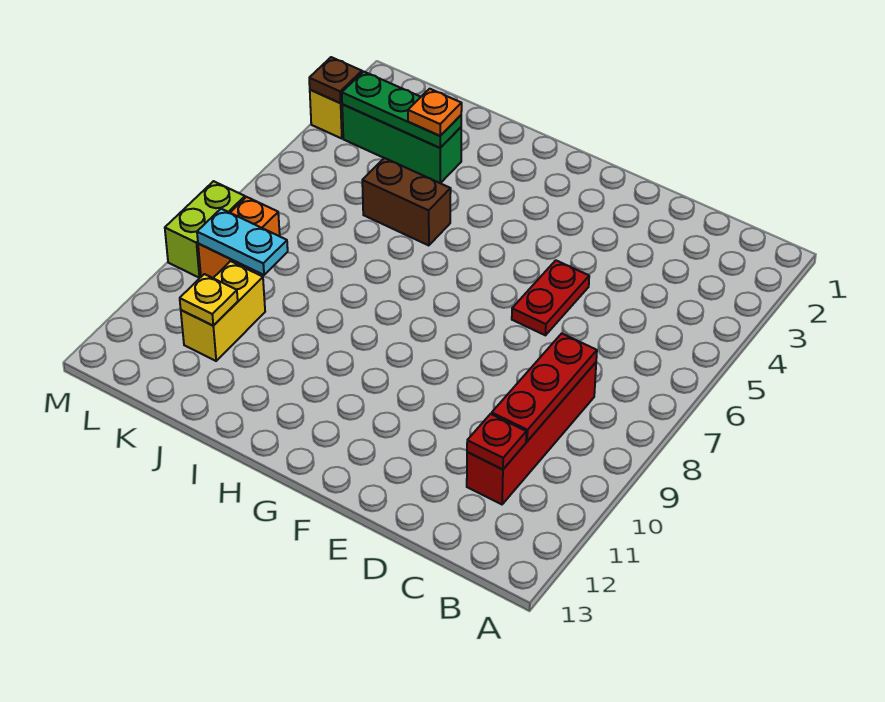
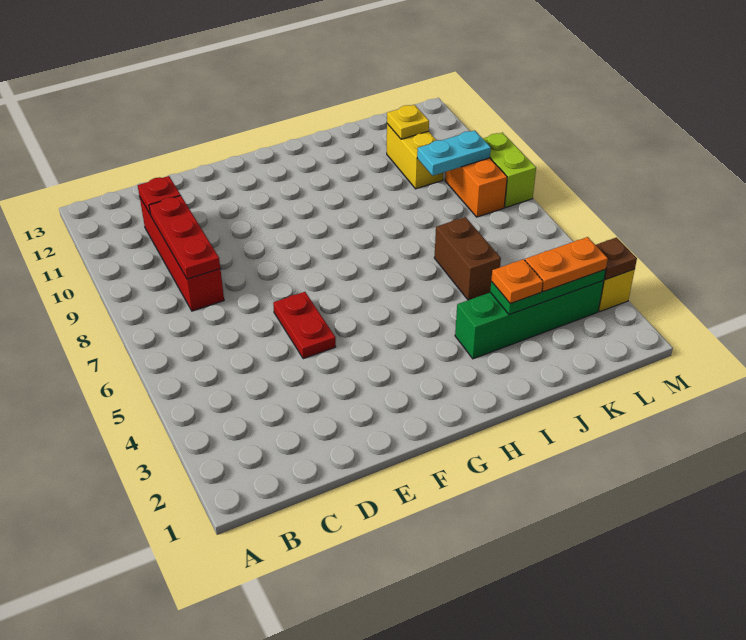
brown brick I5:J5 level 1 -> brown brick J5:J6 level 1
green brick J3:L3 level 1 -> green brick I3:L3 level 1
none -> orange plate K3:L3 level 3

